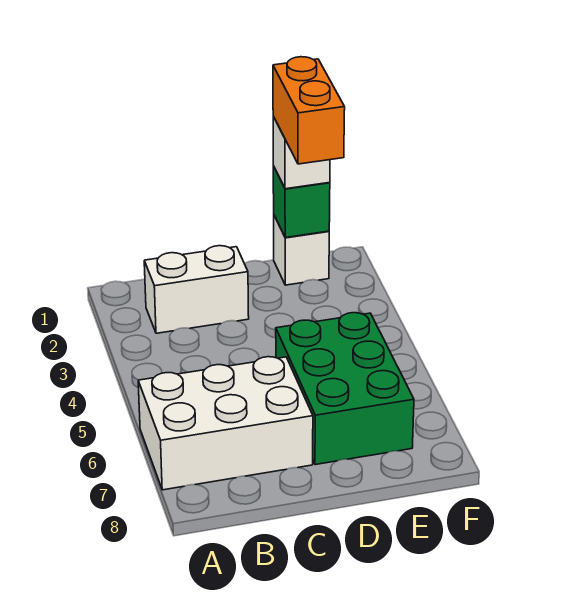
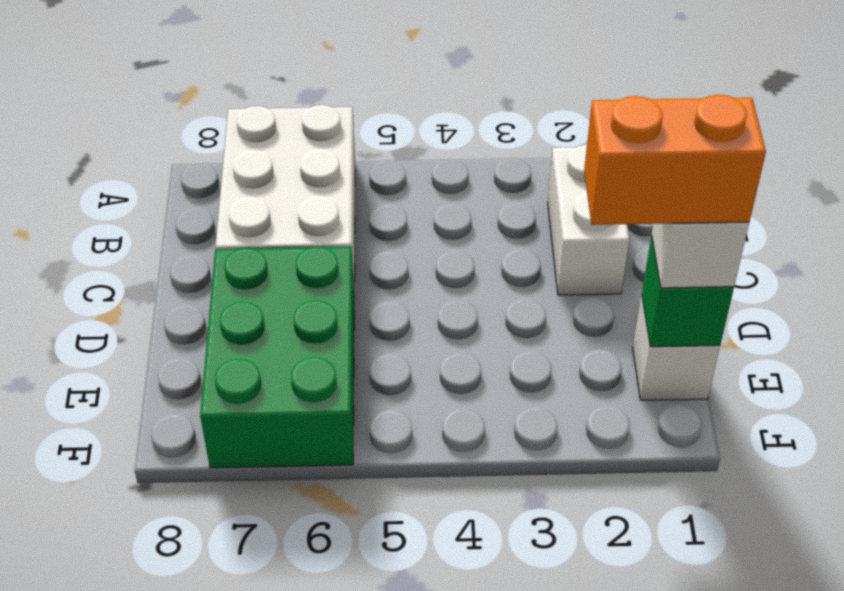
green brick D5:E7 level 1 -> green brick D6:F7 level 1

